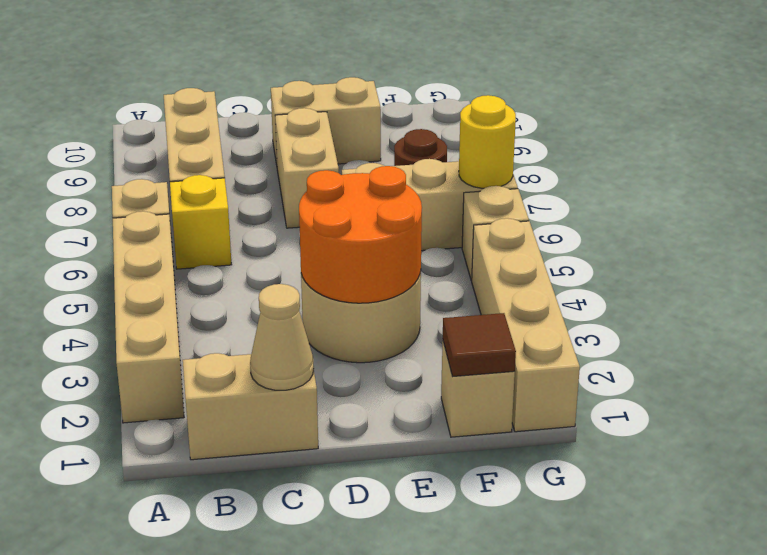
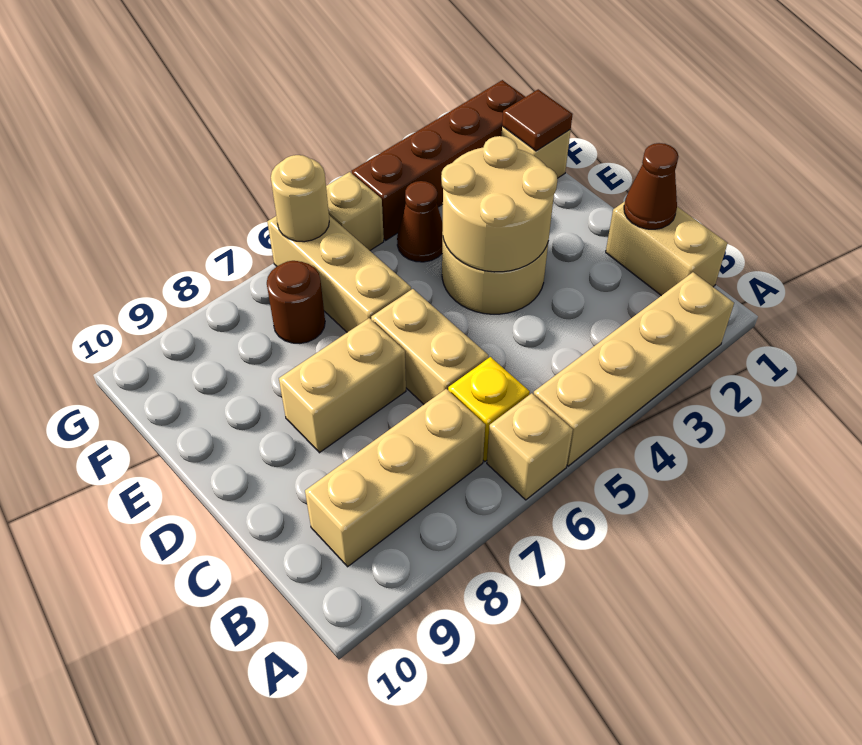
tan cone C1 level 2 -> brown cone C1 level 2
orange round brick D3:E4 level 2 -> tan round brick D3:E4 level 2
tan brick D9:E9 level 1 -> tan brick C6:D6 level 1
none -> brown cone F4 level 1
tan brick G1:G4 level 1 -> brown brick G1:G4 level 1
yellow round brick G6 level 2 -> tan round brick G6 level 2

